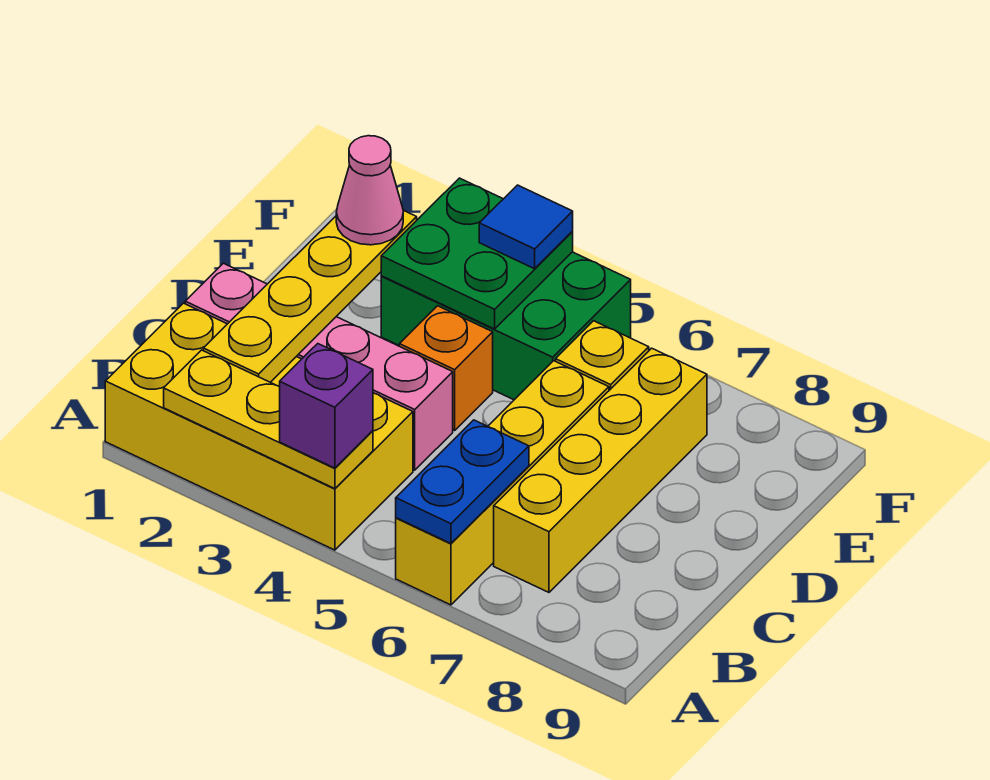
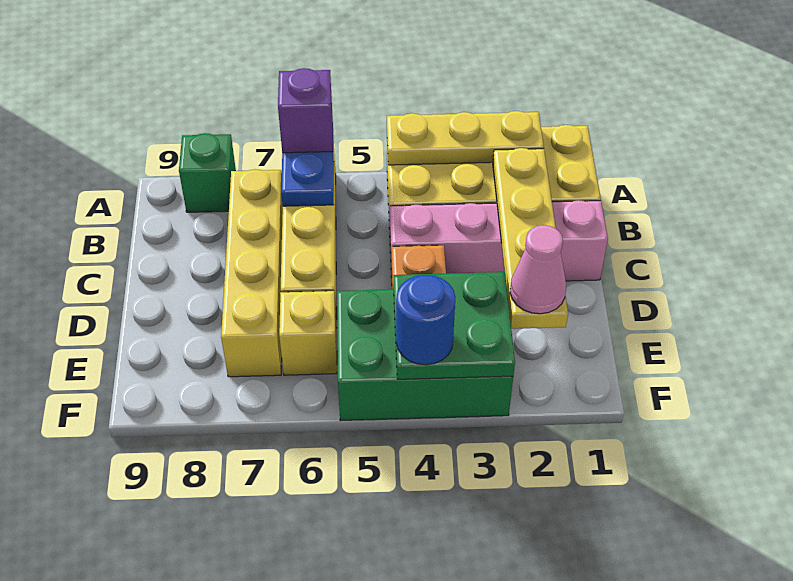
purple brick A4 level 3 -> purple brick A6 level 3
none -> green brick A8 level 1
blue tile F4 level 3 -> blue round brick F4 level 3

